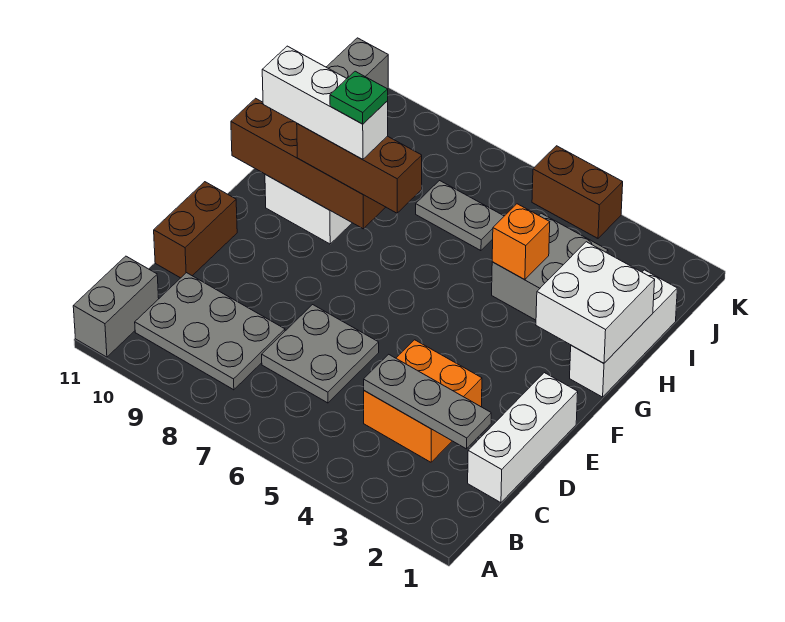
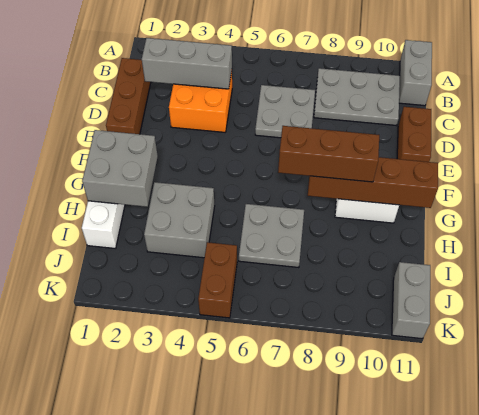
white brick C1:E1 level 1 -> brown brick C1:E1 level 1
grey plate C2:C4 level 2 -> grey brick C2:C4 level 2
white brick G1:H2 level 2 -> grey brick G1:H2 level 2
white brick G8:G10 level 4 -> none
green plate G8 level 5 -> none
orange brick H4 level 2 -> none
grey plate I6:I7 level 1 -> grey plate H6:I7 level 1
brown brick K4:K5 level 1 -> brown brick J5:K5 level 1

